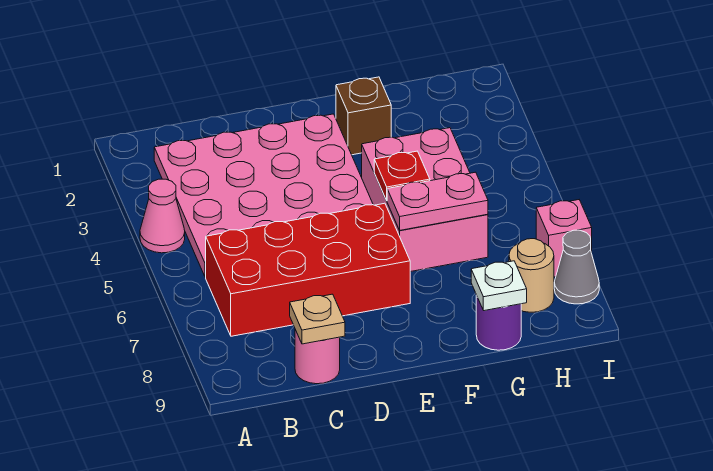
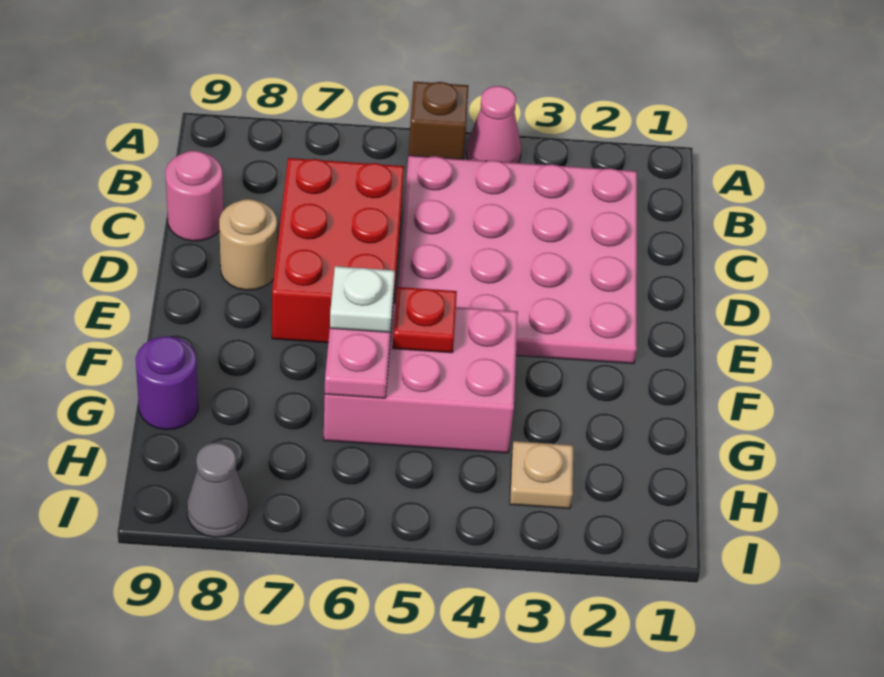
red brick B6:E7 level 1 -> red brick C6:E7 level 1
tan plate C9 level 2 -> tan plate H3 level 1
brown brick F2 level 1 -> brown brick A5 level 1
white plate G9 level 2 -> white plate F6 level 3
tan round brick H8 level 1 -> tan round brick D8 level 1
pink brick I7 level 1 -> none

